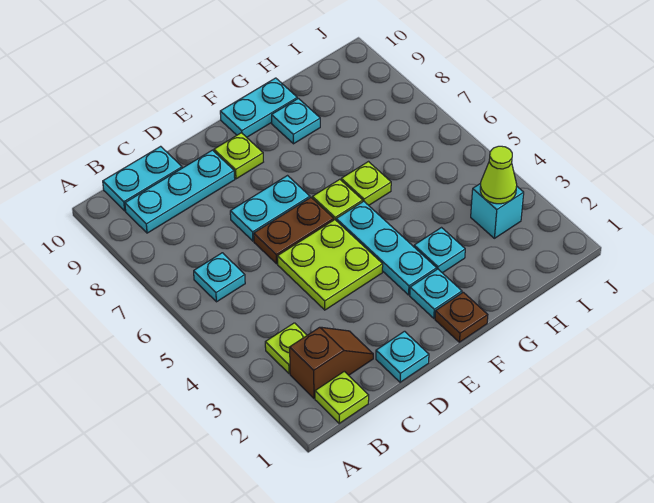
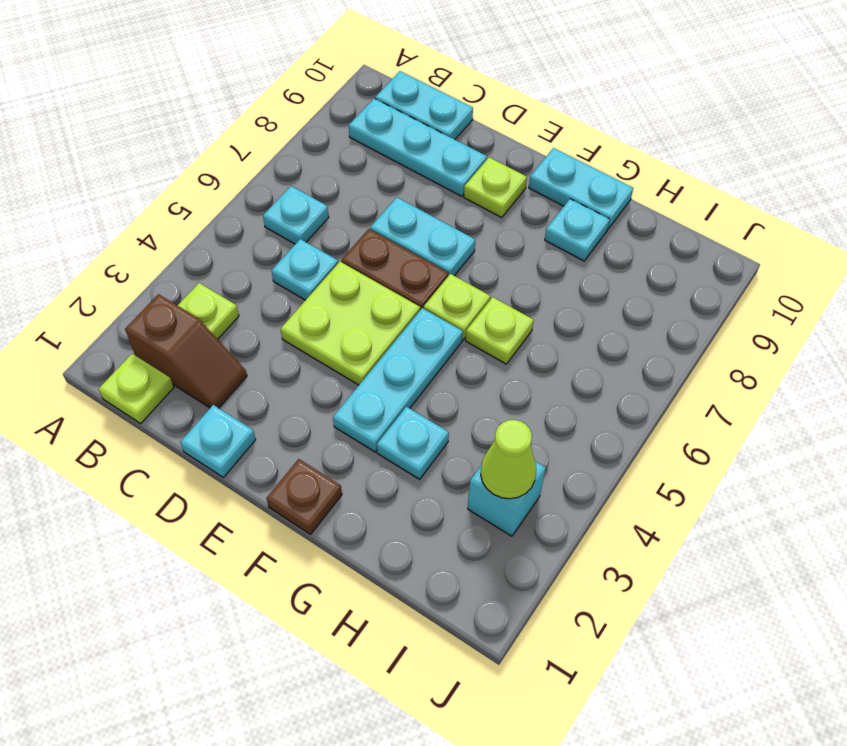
cyan plate F2 level 1 -> cyan plate C5 level 1

